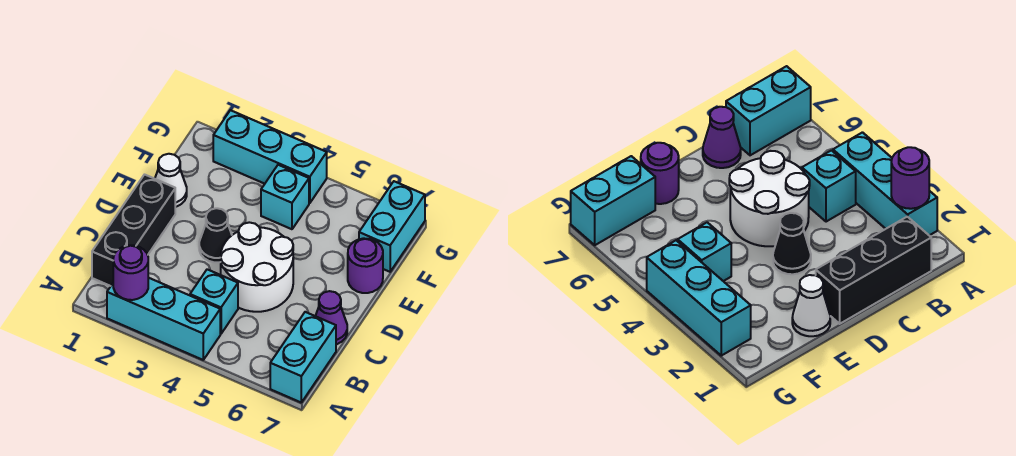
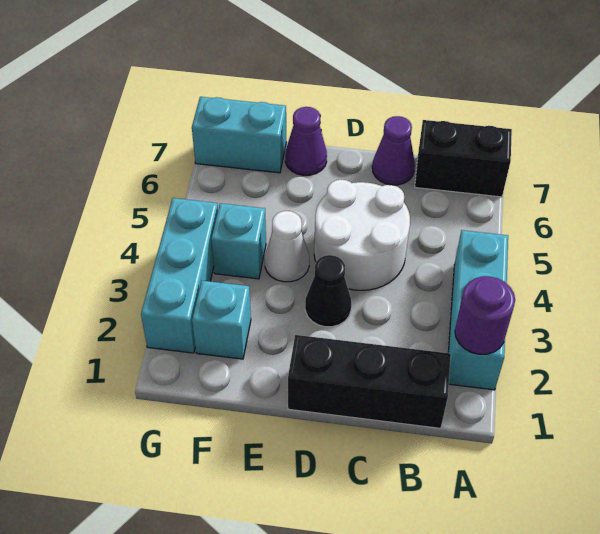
cyan brick A7:B7 level 1 -> black brick A7:B7 level 1
cyan brick B4 level 1 -> cyan brick F2 level 1
white cone E1 level 1 -> white cone E4 level 1
purple round brick E7 level 1 -> purple cone E7 level 1

